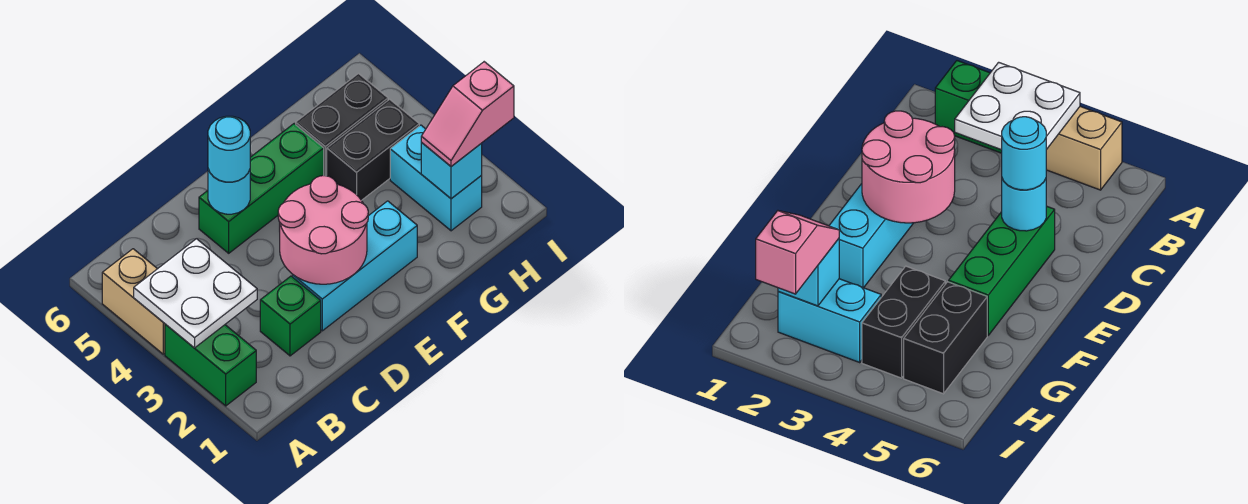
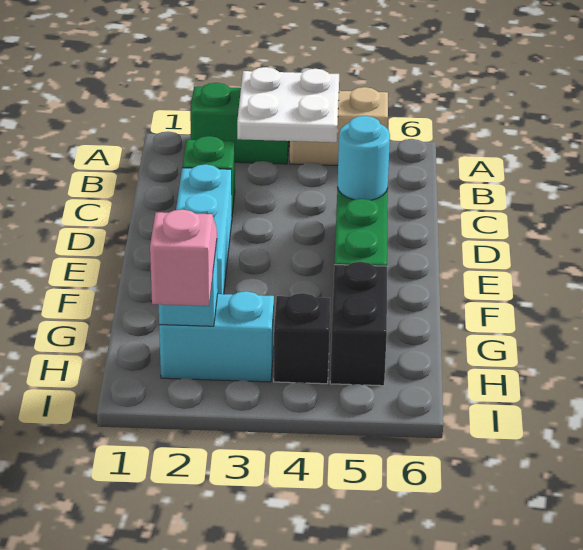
pink round brick D2:E3 level 2 -> none
cyan round brick D5 level 3 -> none
black brick G4:H4 level 1 -> black brick H4 level 1

